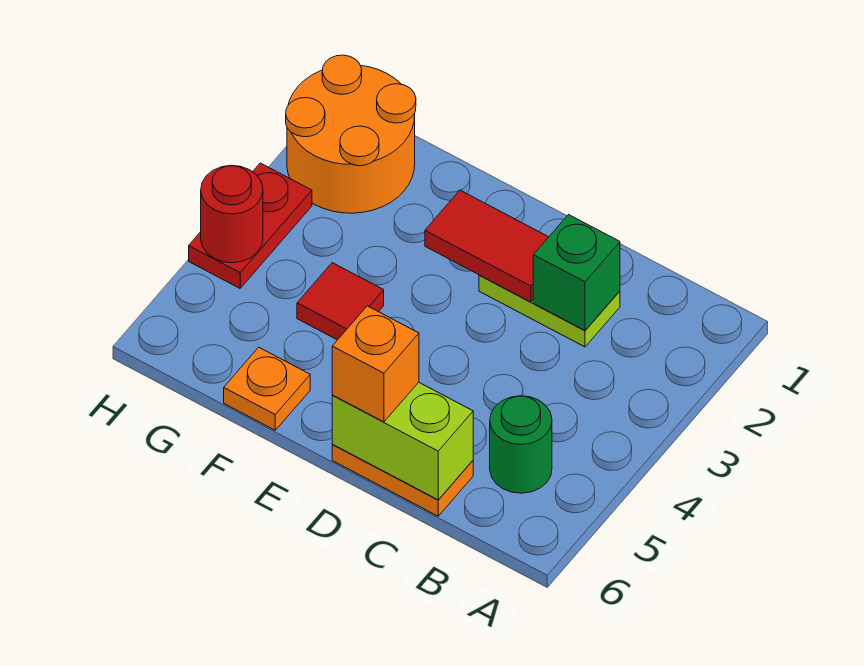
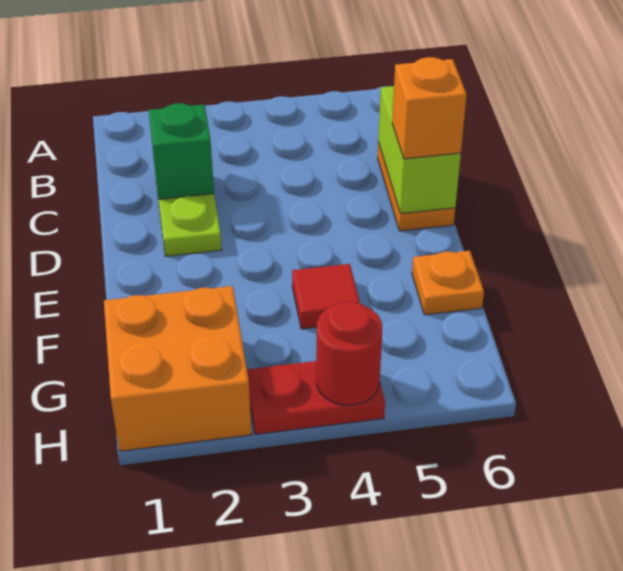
green round brick B5 level 1 -> none
red tile D2:E2 level 2 -> none
orange round brick G1:H2 level 1 -> orange brick G1:H2 level 1

